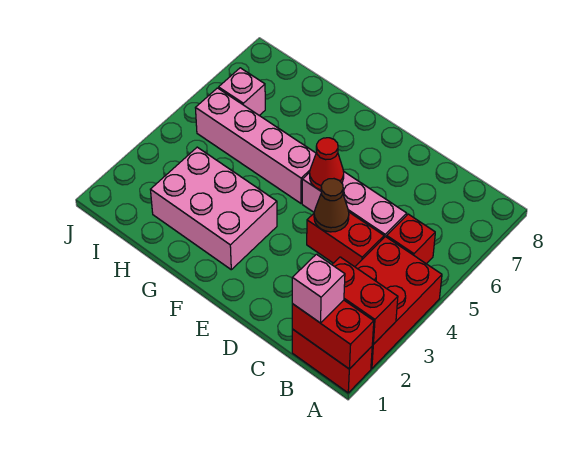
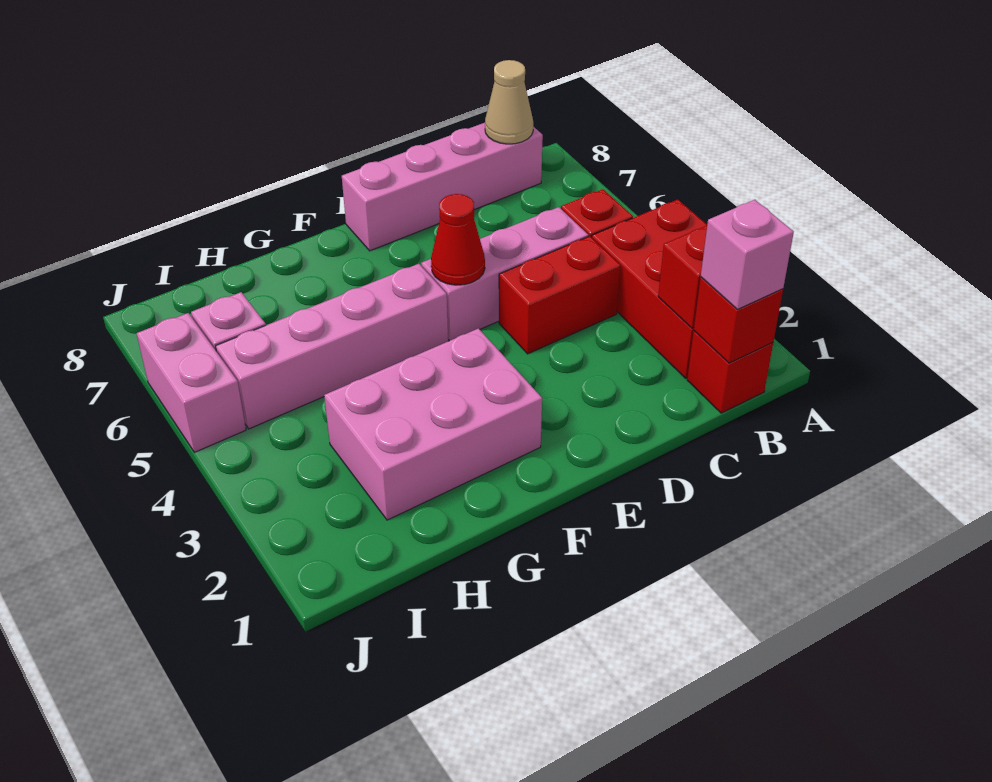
red brick A1:B1 level 1 -> red brick B1 level 1
red brick A1:B1 level 2 -> red brick B1 level 2
none -> pink brick B8:E8 level 1
none -> tan cone B8 level 2
brown cone D4 level 2 -> none
none -> pink brick J5:J6 level 1

